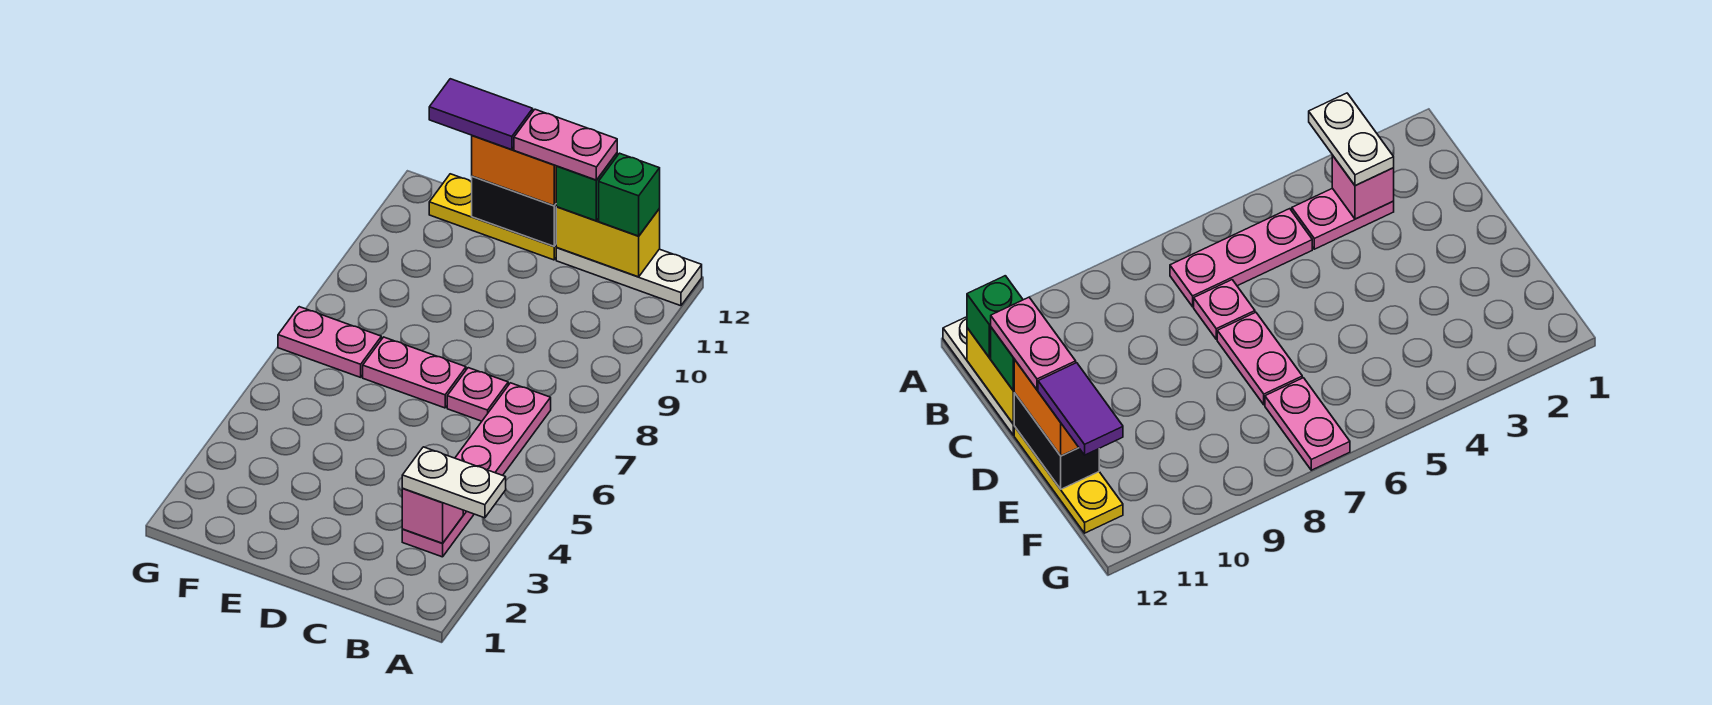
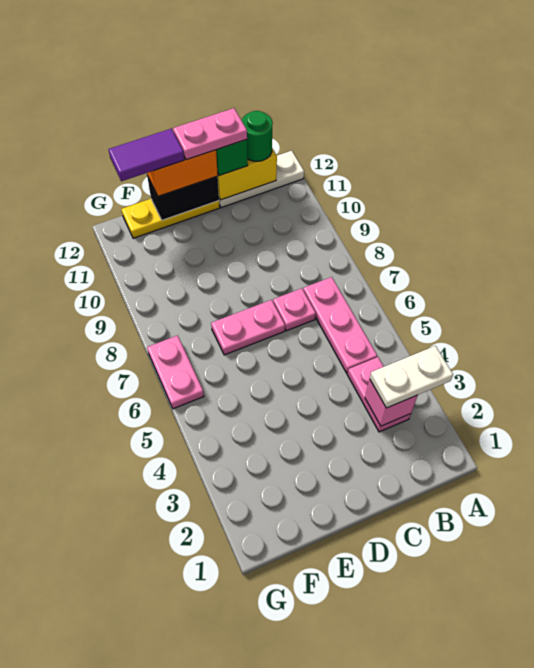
green brick B12 level 3 -> green round brick B12 level 3
pink plate F7:G7 level 1 -> pink plate G6:G7 level 1

